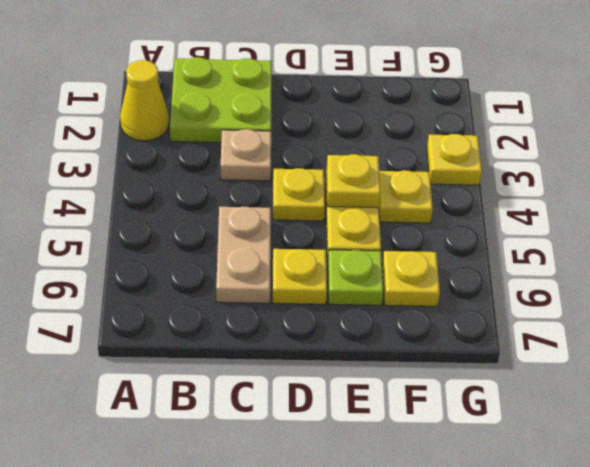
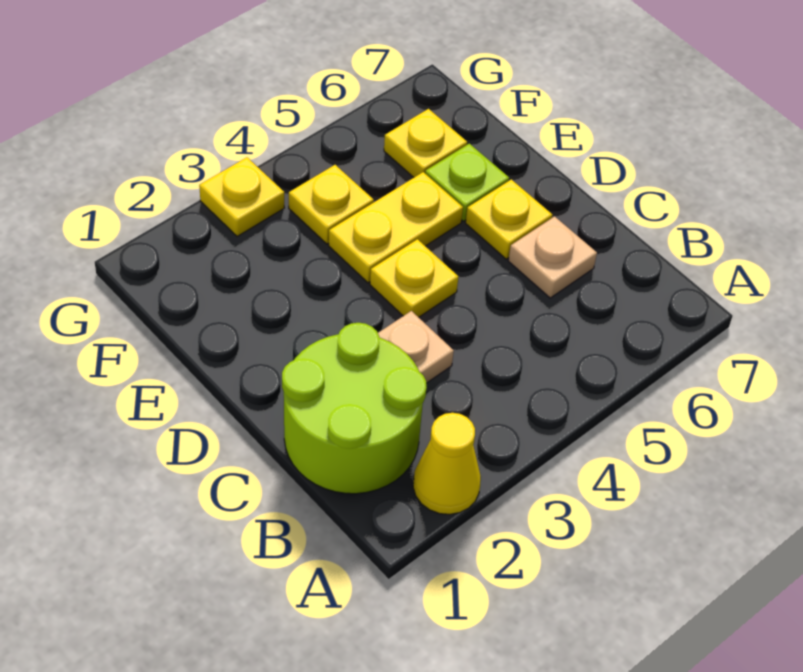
lime plate B1:C2 level 1 -> lime round brick B1:C2 level 1
tan plate C5:C6 level 1 -> tan plate C6 level 1
yellow plate E4 level 2 -> none

